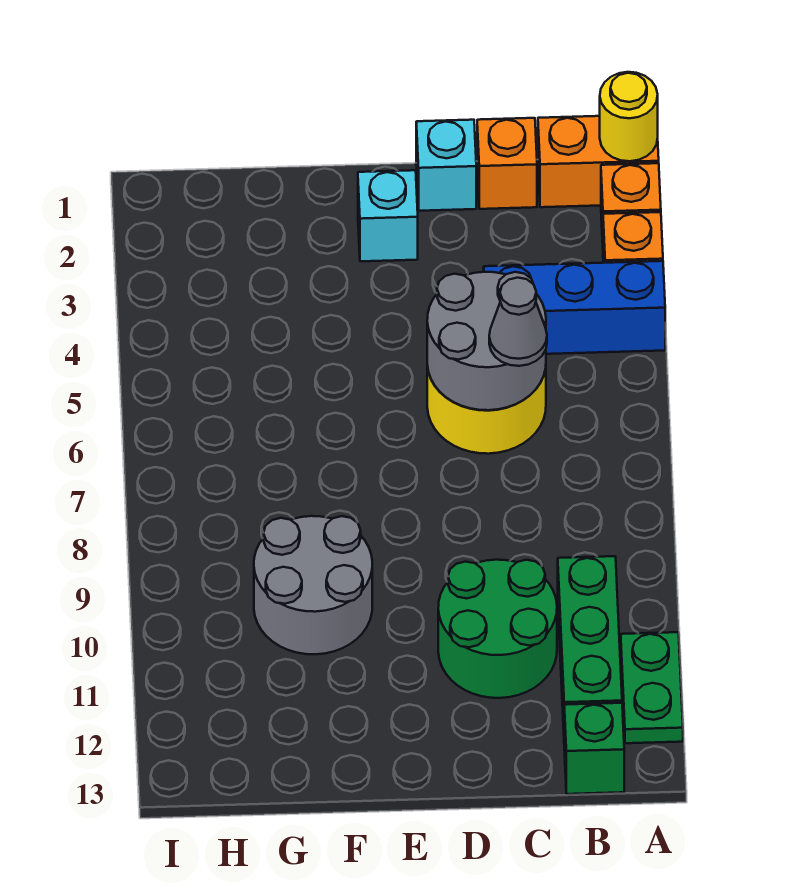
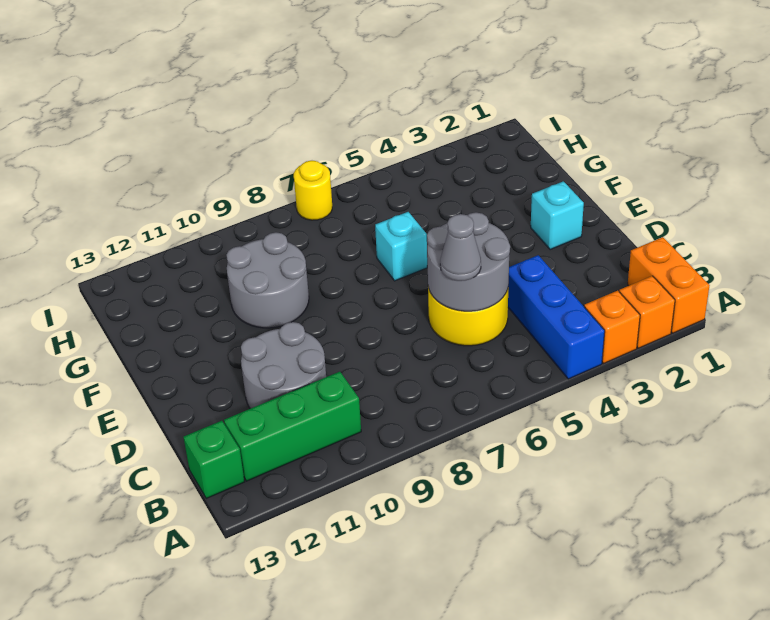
yellow round brick A1 level 2 -> yellow round brick I7 level 1
green plate A11:A12 level 1 -> none
orange brick C1 level 1 -> none
green round brick C10:D11 level 1 -> grey round brick C10:D11 level 1
cyan brick D1 level 1 -> cyan brick F6 level 1

